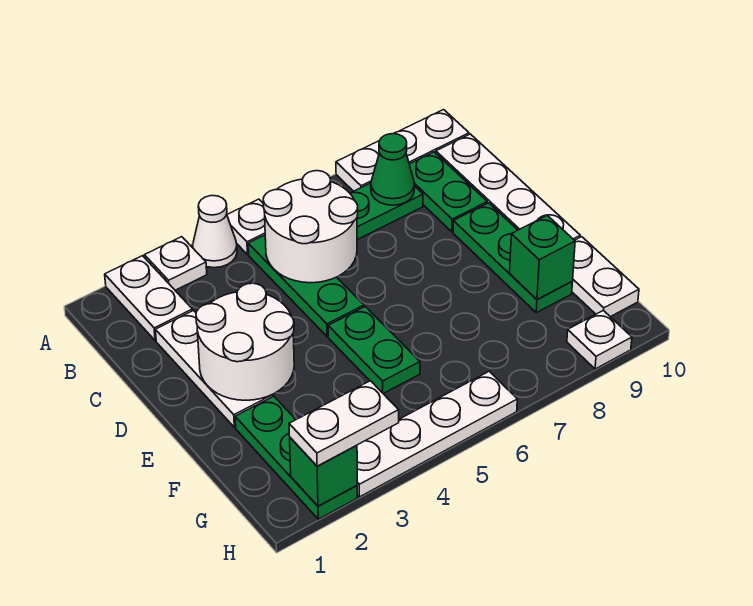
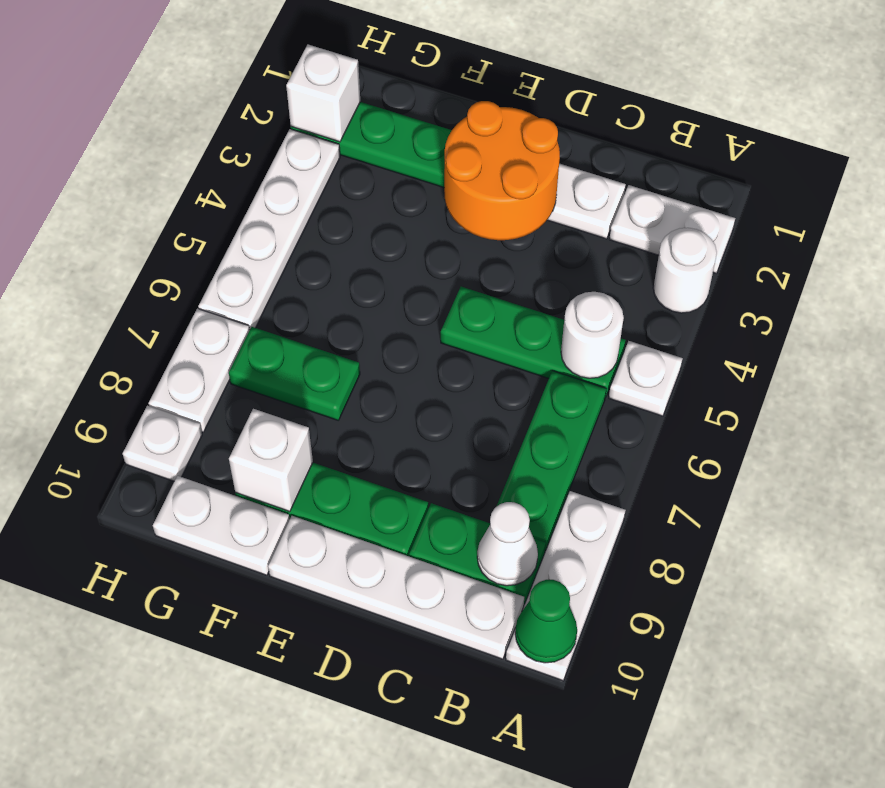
white plate A3 level 1 -> white round brick A3 level 1
white cone A4 level 1 -> white cone B9 level 2
white round brick B5:C6 level 2 -> white round brick B5 level 2
green cone B8 level 2 -> green cone A10 level 2
white round brick D2:E3 level 2 -> orange round brick D2:E3 level 2
green plate E5:F5 level 1 -> green plate F7:G7 level 1
green brick F9 level 2 -> white brick F9 level 2
green brick H2 level 2 -> white brick H2 level 2
white plate H2:H3 level 3 -> white plate H7:H8 level 1

